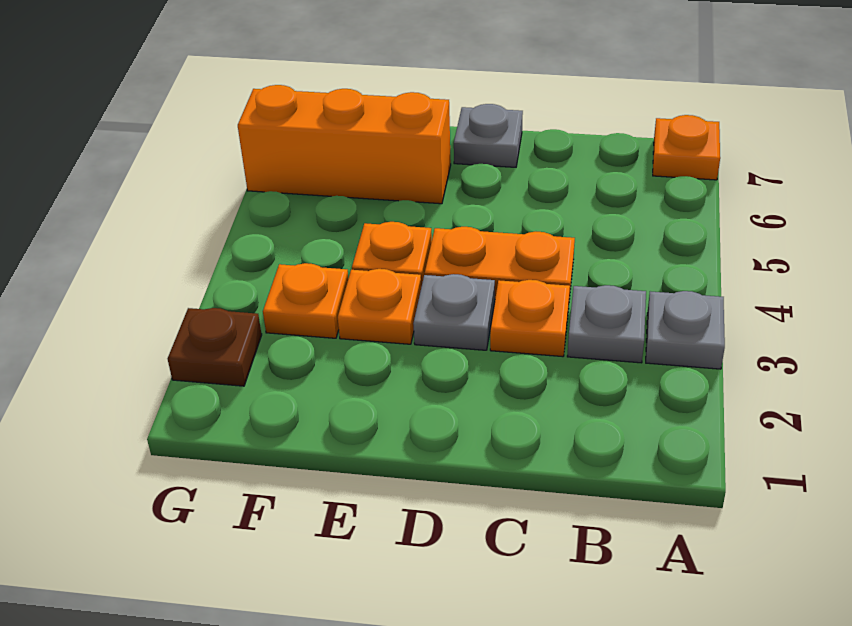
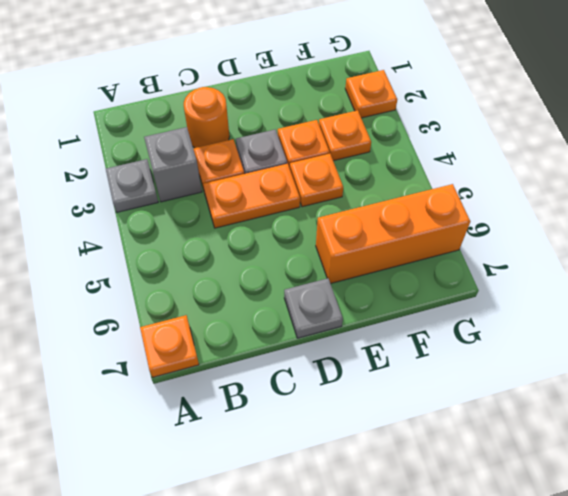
grey plate B3 level 1 -> grey brick B3 level 1
none -> orange round brick C2 level 1
brown plate G2 level 1 -> orange plate G2 level 1

